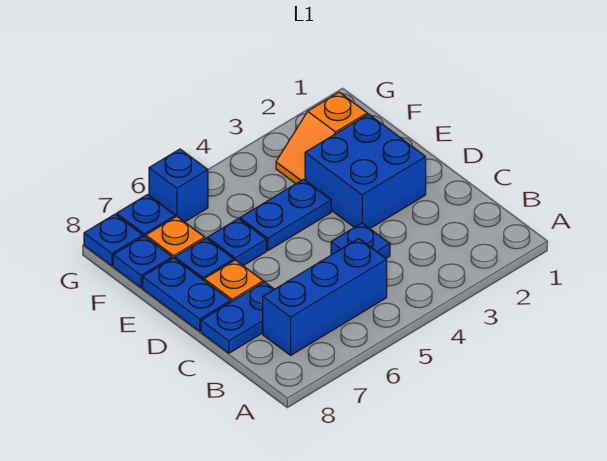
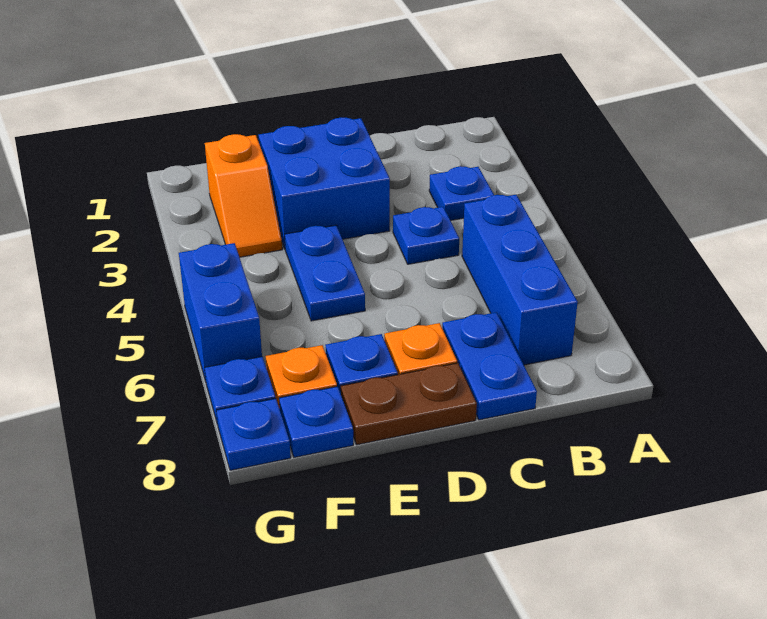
blue plate D8:E8 level 1 -> brown plate D8:E8 level 1
blue plate E6 level 1 -> blue plate B3 level 1
blue brick G6 level 1 -> blue brick G5:G6 level 1

